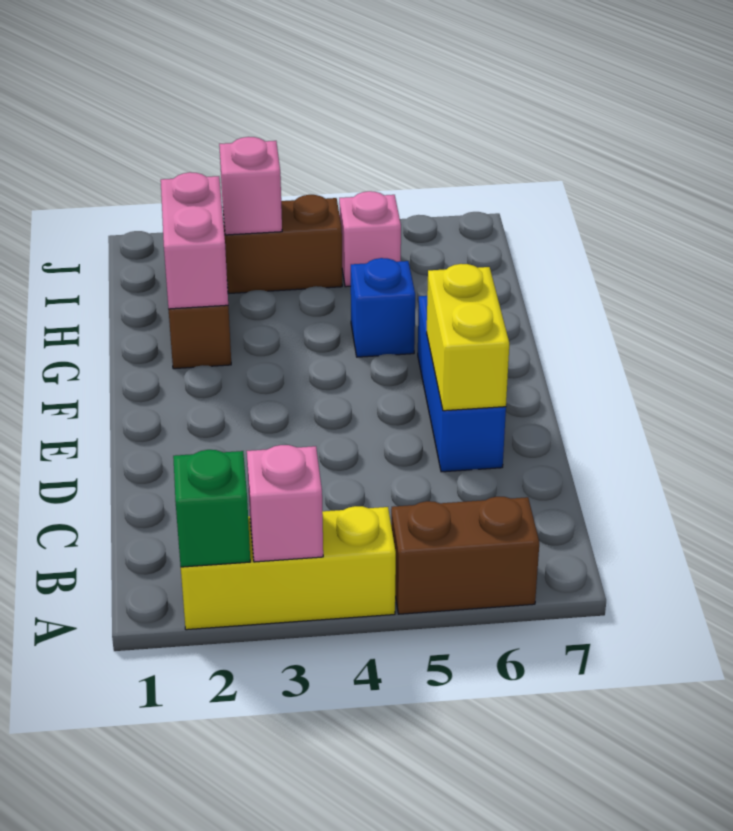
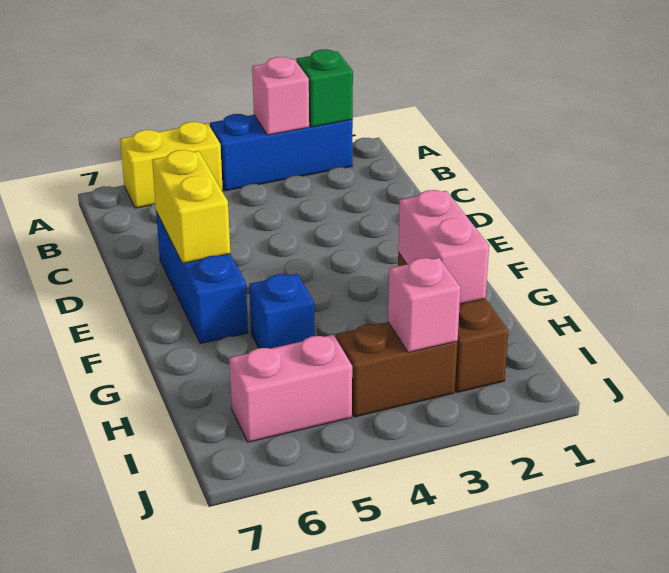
yellow brick A2:A4 level 1 -> blue brick A2:A4 level 1
brown brick A5:A6 level 1 -> yellow brick A5:A6 level 1
pink brick I5 level 1 -> pink brick I5:I6 level 1

